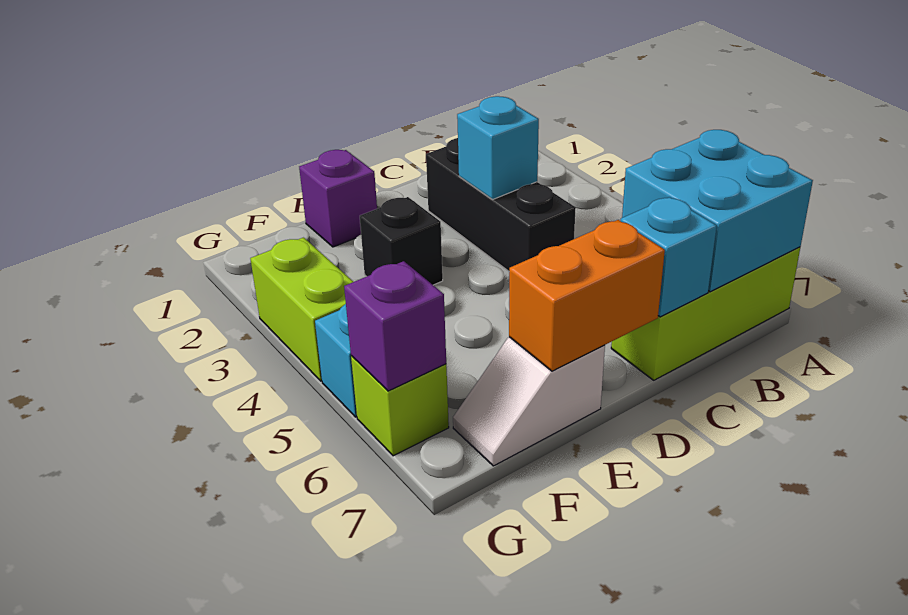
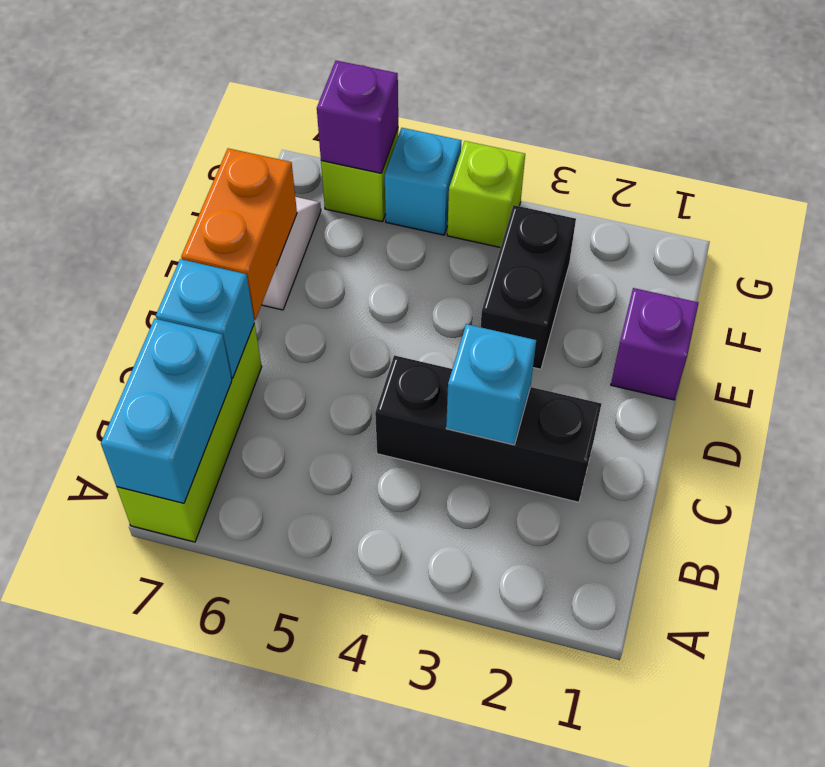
cyan brick A6:B7 level 2 -> cyan brick A7:B7 level 2
black brick E3 level 1 -> black brick E3:F3 level 1
lime brick G3:G4 level 1 -> lime brick G4 level 1

